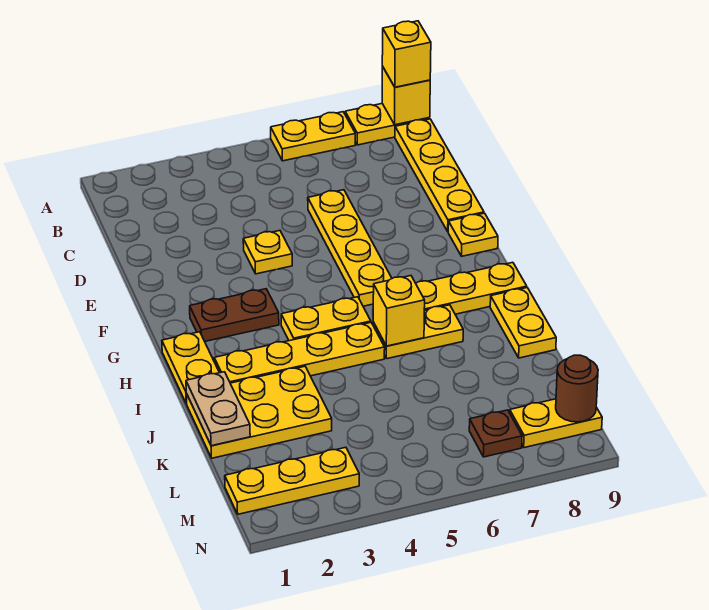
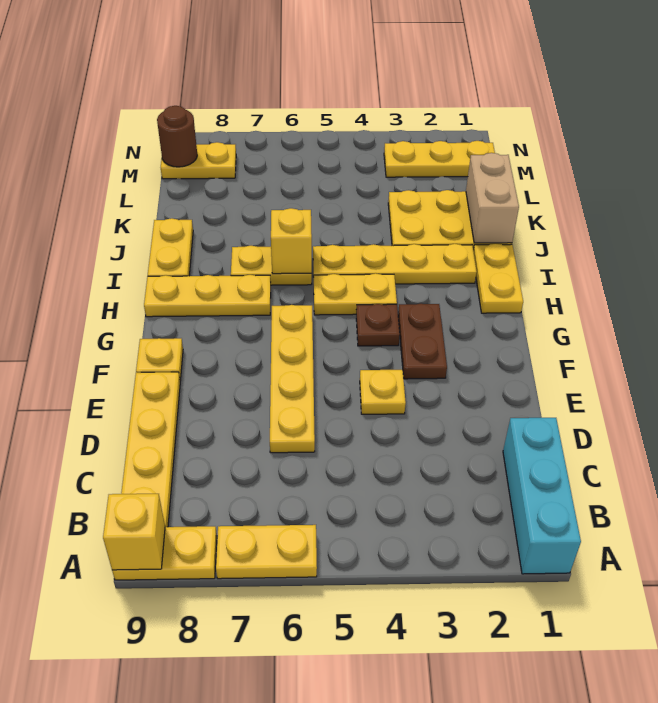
none -> cyan brick A1:C1 level 1
yellow brick A9 level 3 -> none
brown plate G2:G3 level 1 -> brown plate F3:G3 level 1
tan plate J1:K1 level 2 -> tan brick J1:K1 level 2
brown plate M7 level 1 -> brown plate G4 level 1

